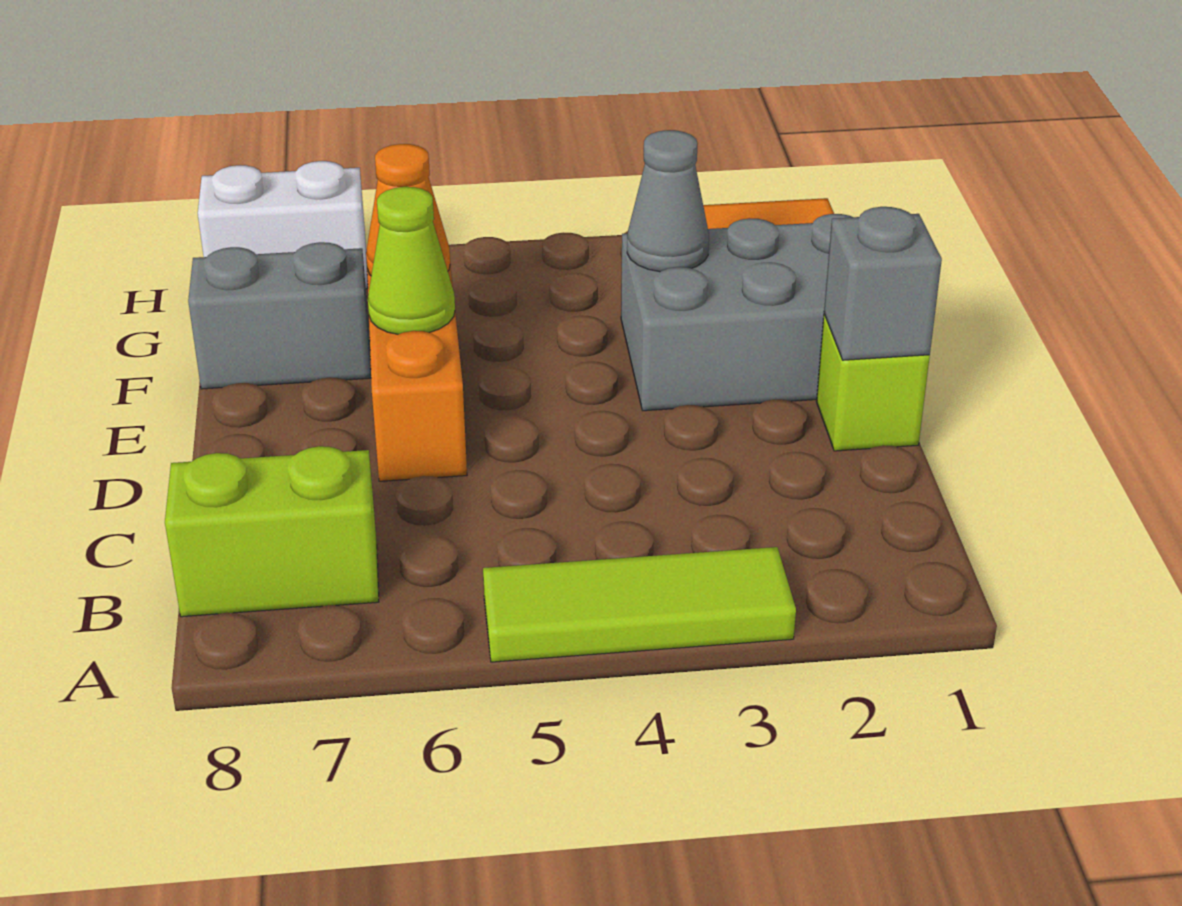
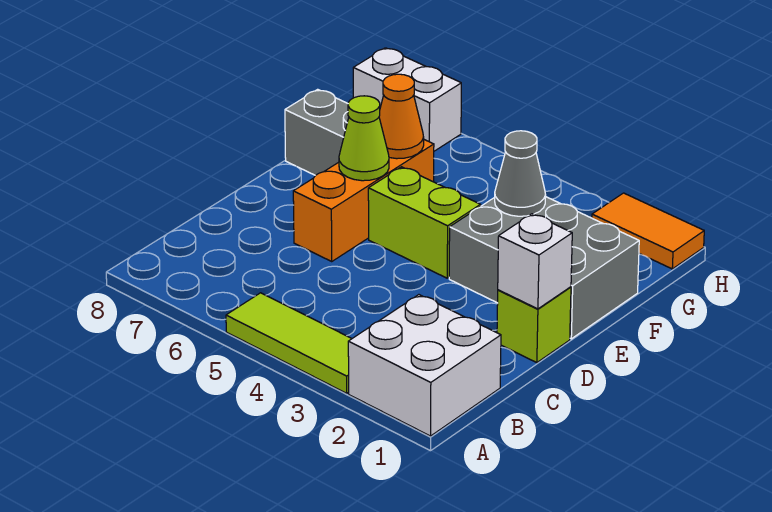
none -> white brick A1:B2 level 1
lime brick B7:B8 level 1 -> lime brick E4:E5 level 1
grey brick D1 level 2 -> white brick D1 level 2

